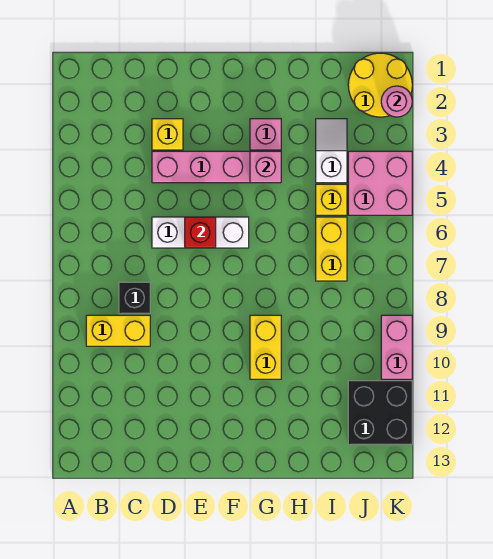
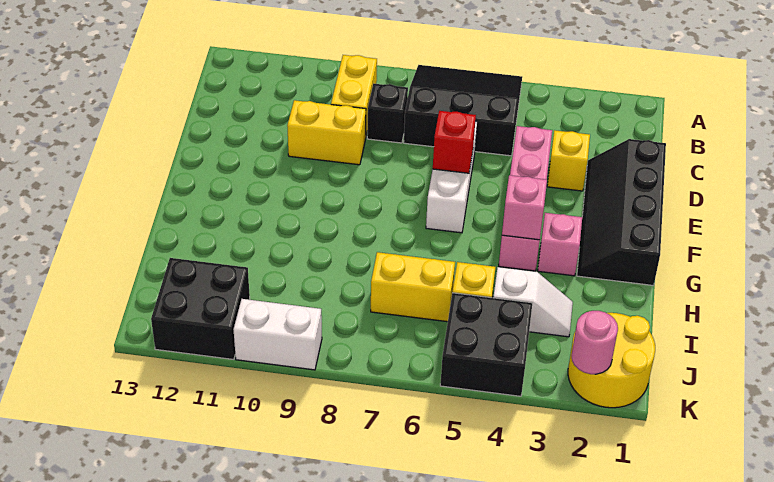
none -> black slope A5:C7 level 1 top C
none -> black slope D1:G2 level 1 top 1
yellow brick G9:G10 level 1 -> yellow brick D9:D10 level 1
pink brick J4:K5 level 1 -> black brick J4:K5 level 1
pink brick K9:K10 level 1 -> white brick K9:K10 level 1

